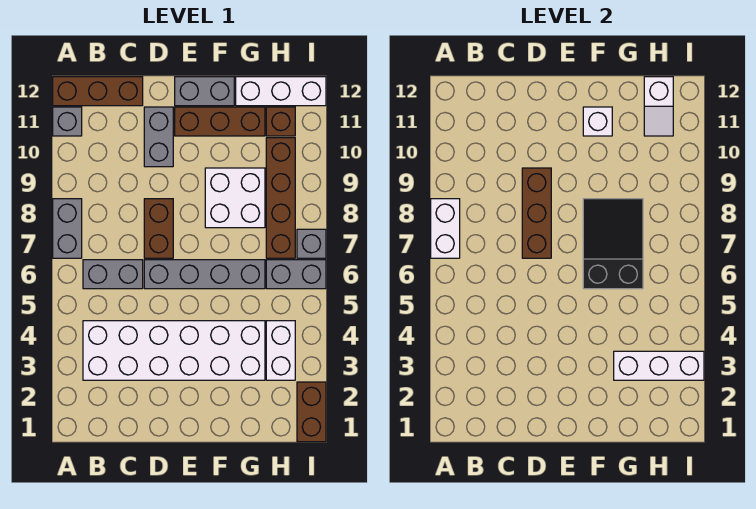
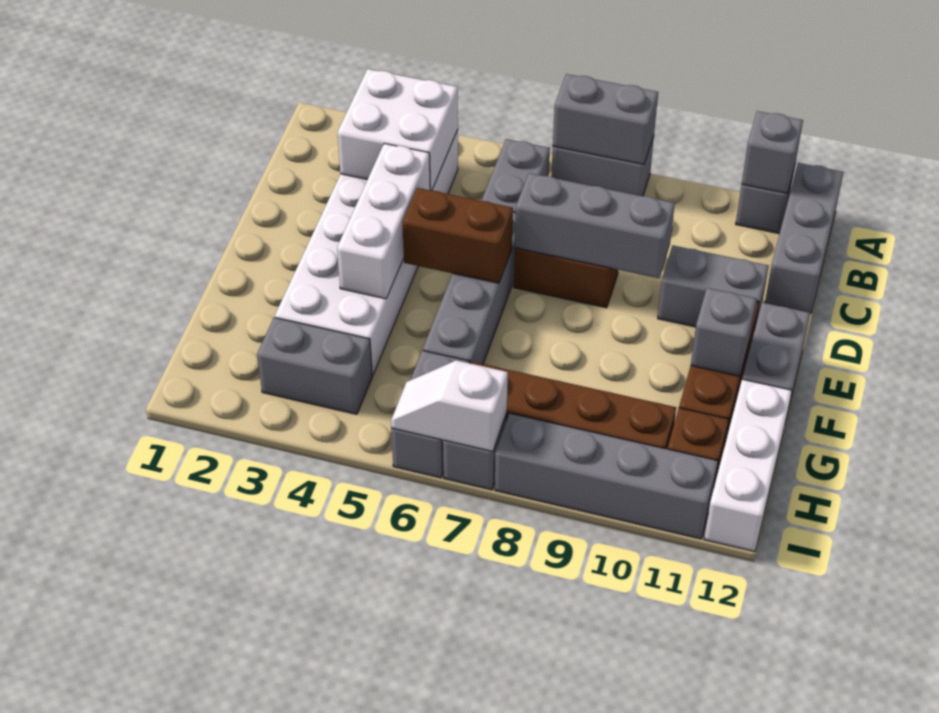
white brick A7:A8 level 2 -> grey brick A7:A8 level 2
none -> grey brick A11 level 2
brown brick A12:C12 level 1 -> grey brick A12:C12 level 1
brown brick D7:D9 level 2 -> grey brick D7:D9 level 2
black slope F6:G8 level 2 top 6 -> none
white brick F8:G9 level 1 -> white brick B3:C4 level 2
white brick F11 level 2 -> grey brick F11 level 2
white brick G3:I3 level 2 -> white brick D4:F4 level 2
white brick H3:H4 level 1 -> grey brick H3:H4 level 1
white slope H11:H12 level 2 top 12 -> white slope I6:I7 level 2 top 7
brown brick I1:I2 level 1 -> brown brick E5:E6 level 2
none -> grey brick I8:I11 level 1

